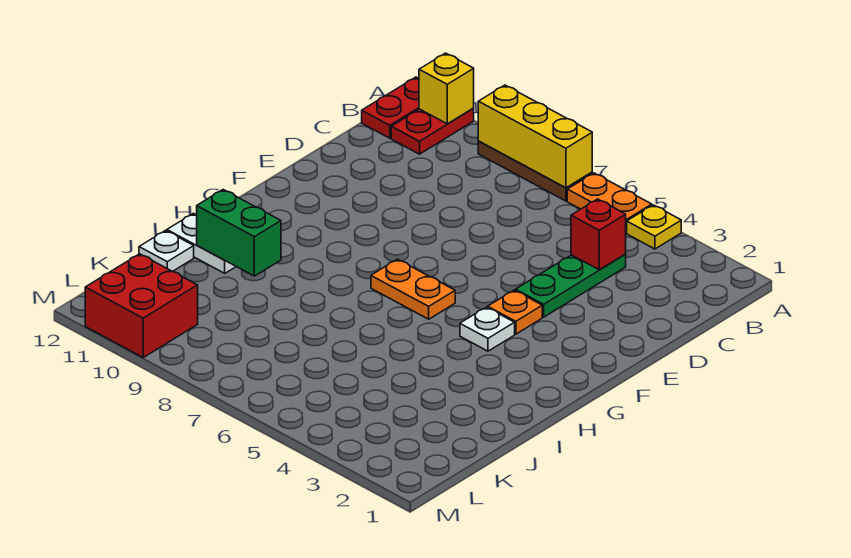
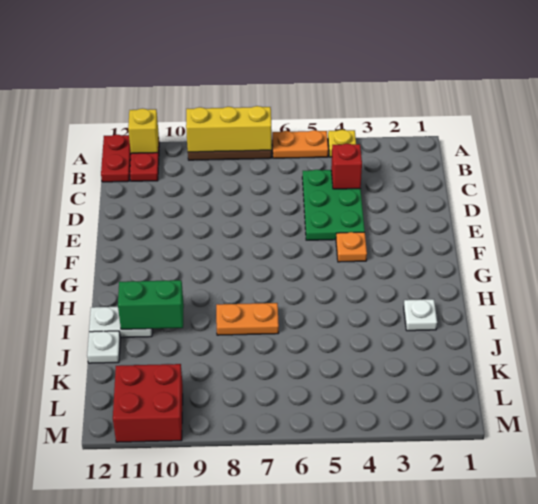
green plate C4:E4 level 1 -> green plate C4:E5 level 1
white plate G4 level 1 -> white plate I2 level 1
orange plate G6:G7 level 1 -> orange plate I7:I8 level 1

